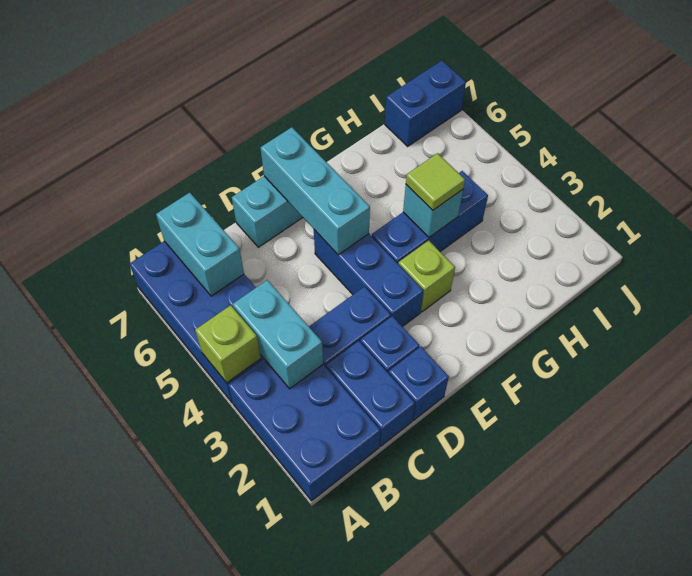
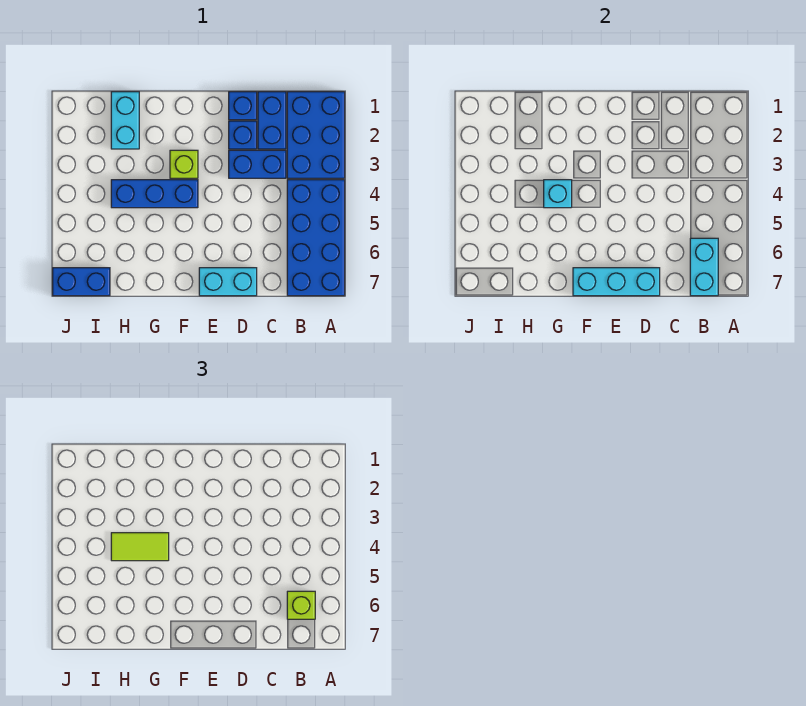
lime brick A4 level 2 -> lime brick B6 level 3
cyan brick B3:B4 level 2 -> cyan brick H1:H2 level 1
blue brick E3:E5 level 1 -> none
cyan brick E5:E7 level 2 -> cyan brick D7:F7 level 2
lime tile G4 level 3 -> lime tile G4:H4 level 3

